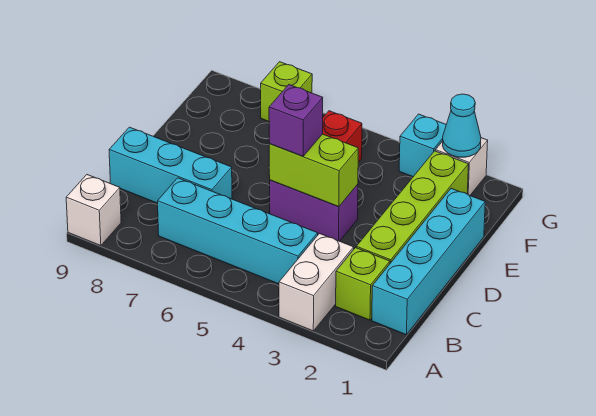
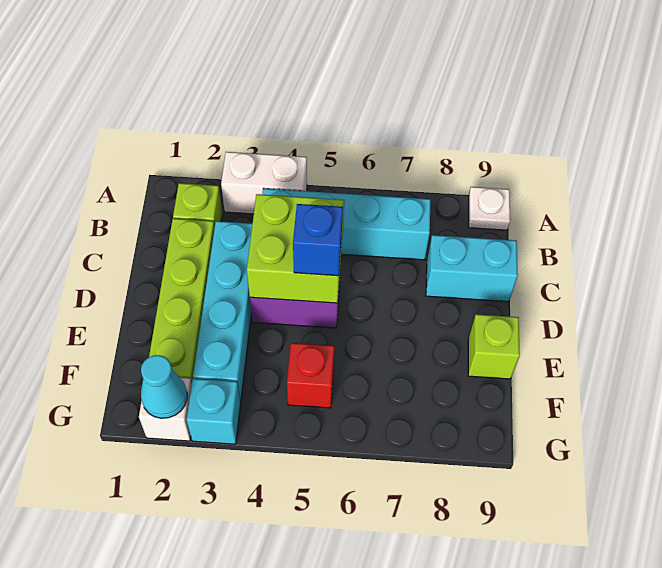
white brick A3:B3 level 1 -> white brick A3:A4 level 1
white brick A9 level 1 -> white plate A9 level 1
cyan brick B1:E1 level 1 -> cyan brick C3:F3 level 1
cyan brick C7:C9 level 1 -> cyan brick C8:C9 level 1
lime brick D4:D5 level 2 -> lime brick C4:D5 level 2
purple brick D5 level 3 -> blue brick D5 level 3
lime brick G7 level 1 -> lime brick E9 level 1

